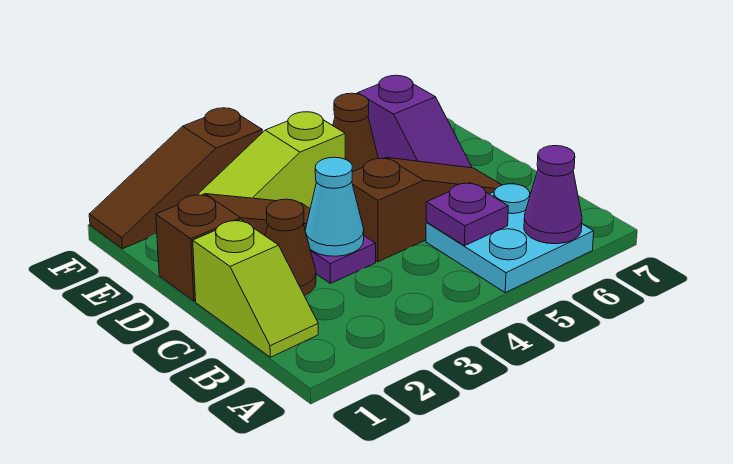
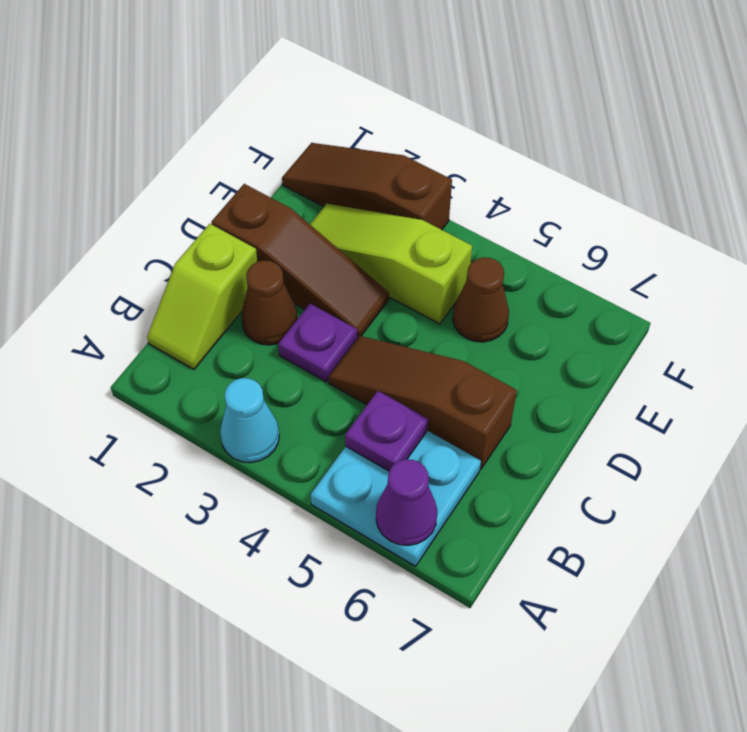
cyan cone C3 level 2 -> cyan cone A3 level 1
brown slope C4:C6 level 1 top 4 -> brown slope C4:C6 level 1 top 6
purple slope D6:E6 level 1 top E -> none

